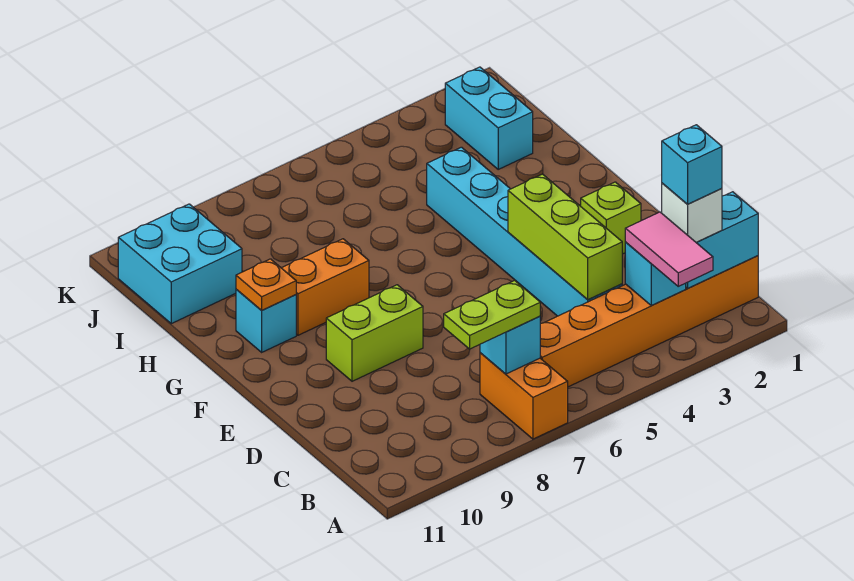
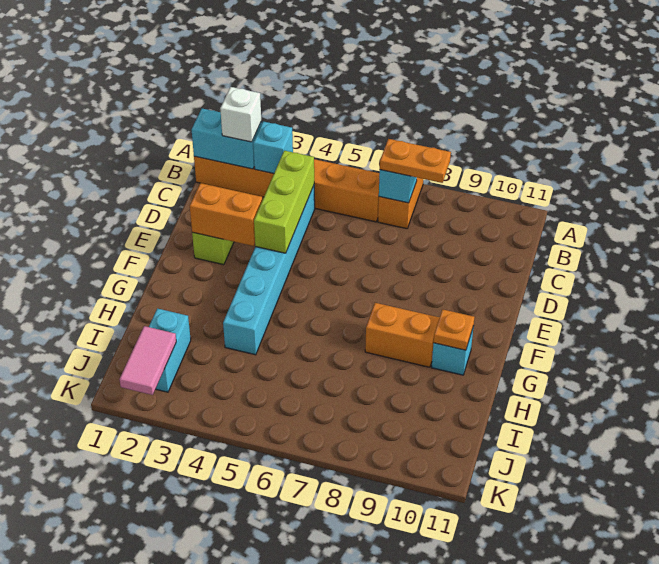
pink tile A3:B3 level 3 -> pink tile J2:K2 level 2
cyan brick B2 level 4 -> none
lime plate B7:B8 level 3 -> orange plate B7:B8 level 3
none -> orange brick E2:E3 level 2
lime brick E8:E9 level 1 -> none
cyan brick I10:J11 level 1 -> none

